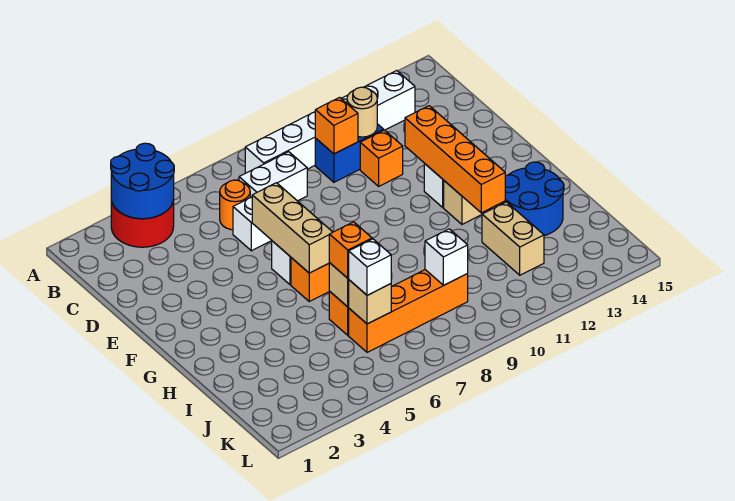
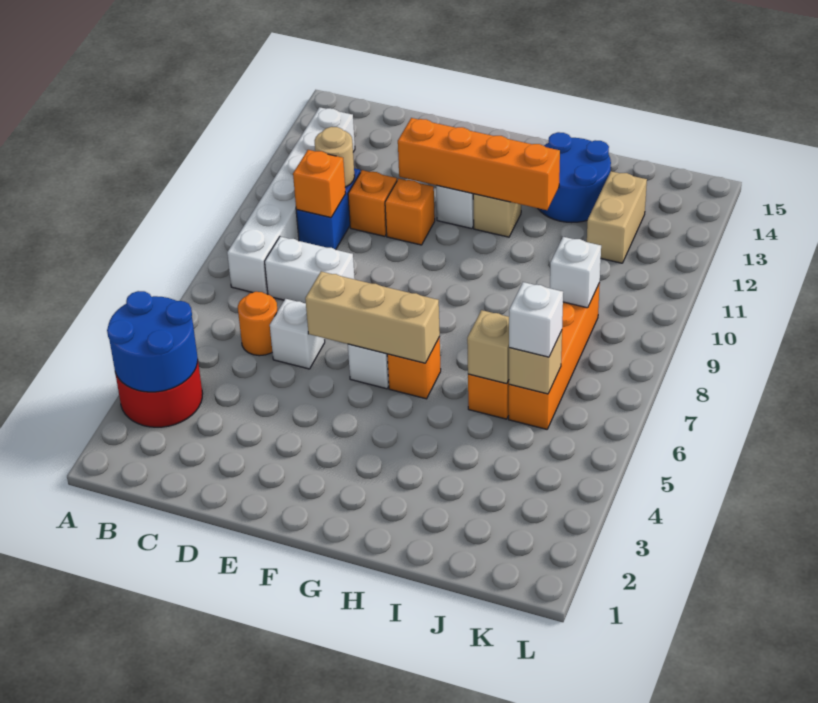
white brick C7:C8 level 1 -> white brick C8:D8 level 1
orange brick I6 level 3 -> orange brick E11 level 1
tan brick I12:J12 level 1 -> tan brick J12:J13 level 1

